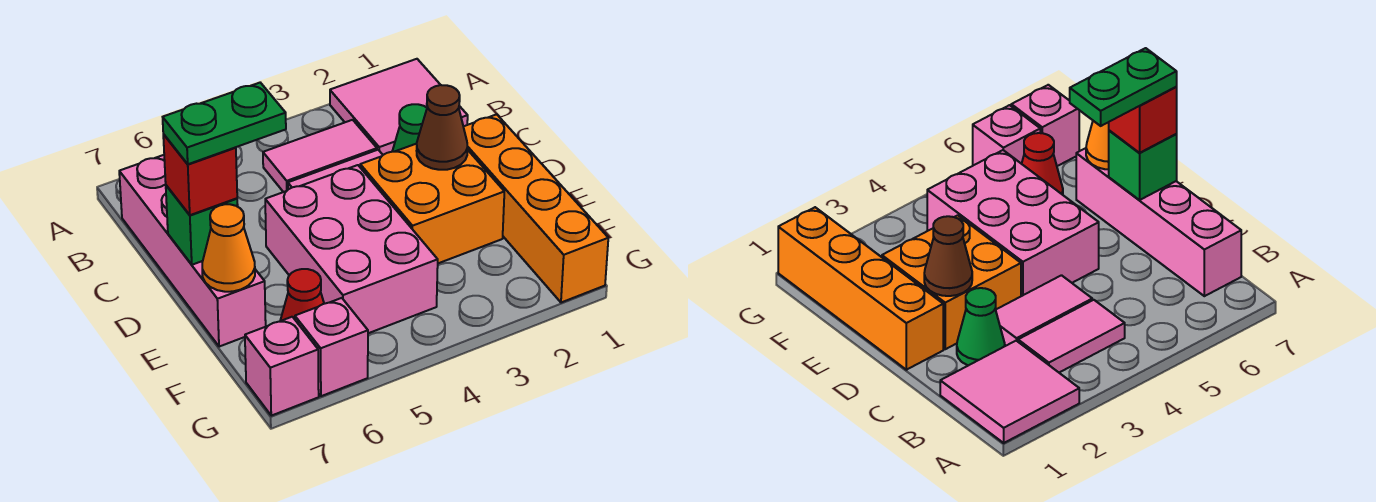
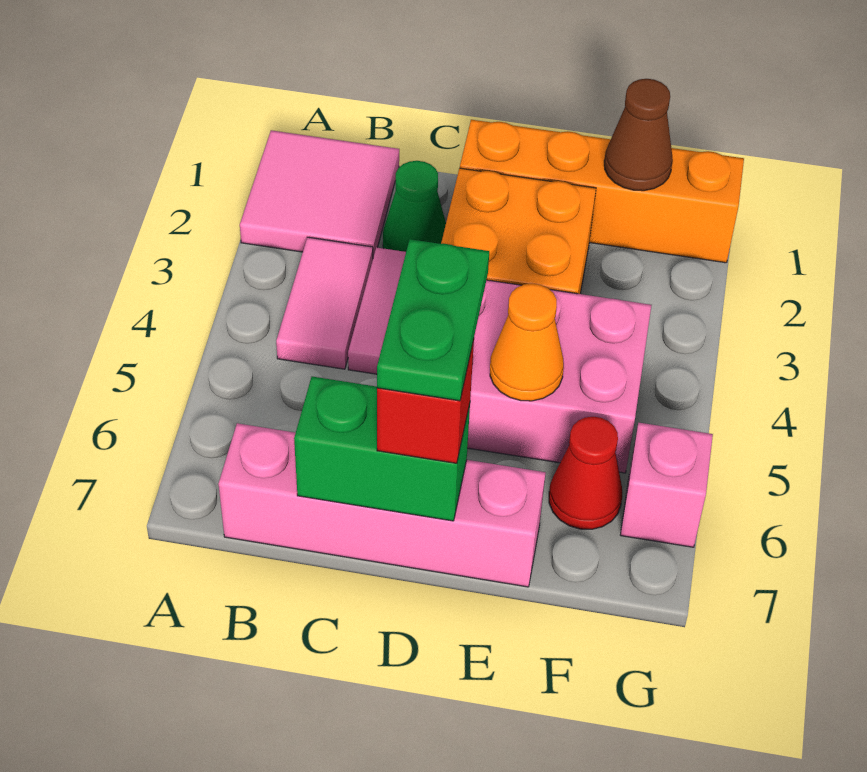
brown cone D2 level 2 -> brown cone F1 level 2
green brick D7 level 2 -> green brick C7:D7 level 2
orange cone E7 level 2 -> orange cone E5 level 2
pink brick G7 level 1 -> none

